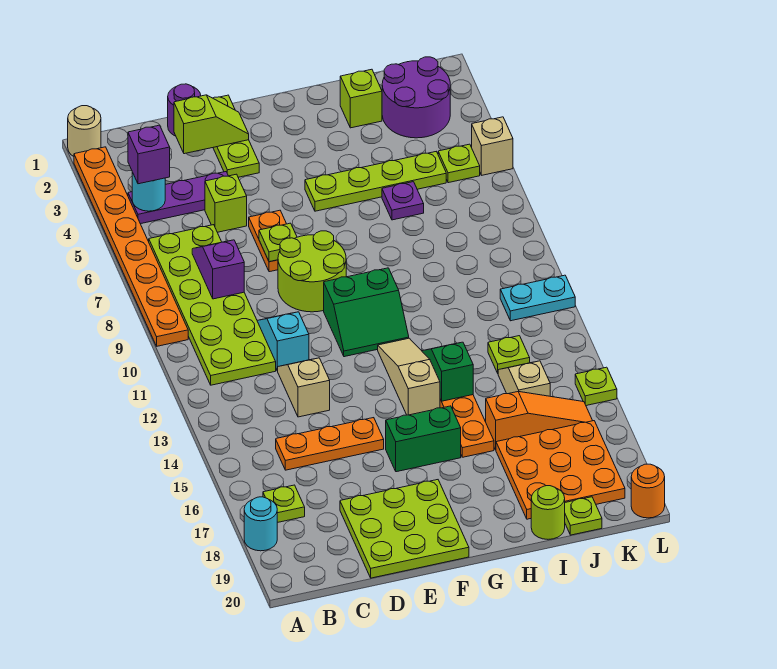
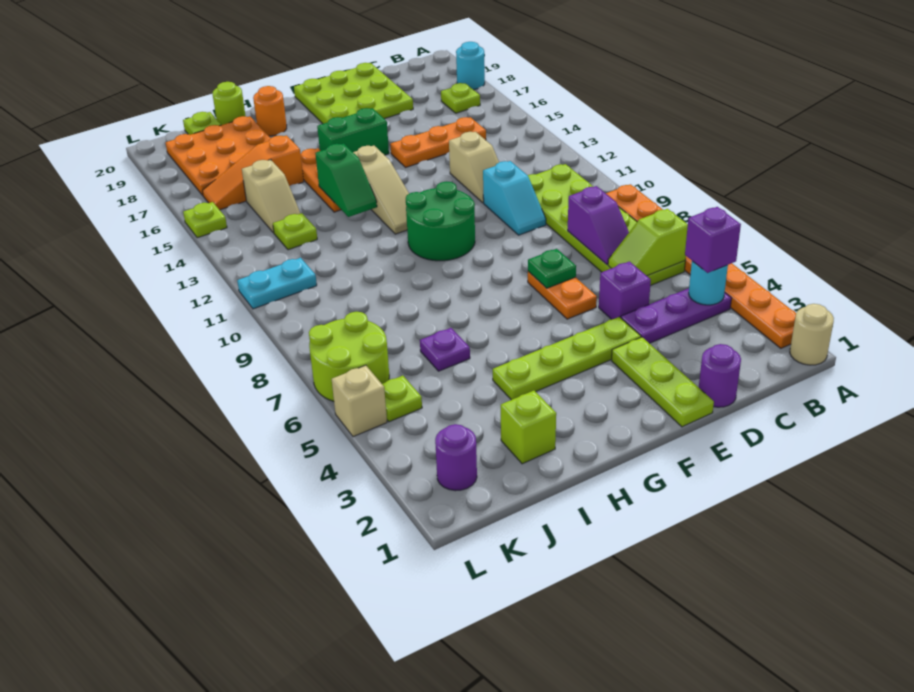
lime slope D2:E2 level 2 top D -> lime slope B6:C6 level 2 top B
lime brick D5 level 1 -> purple brick D5 level 1
lime plate E7 level 2 -> green plate E7 level 2
lime round brick E8:F9 level 1 -> lime round brick K6:L7 level 1
green slope F10:G11 level 1 top 10 -> green round brick F10:G11 level 1
lime plate G5:J5 level 1 -> lime plate E4:H4 level 1
purple round brick J2:K3 level 1 -> purple round brick K2 level 1
orange round brick L20 level 1 -> orange round brick H19 level 1

